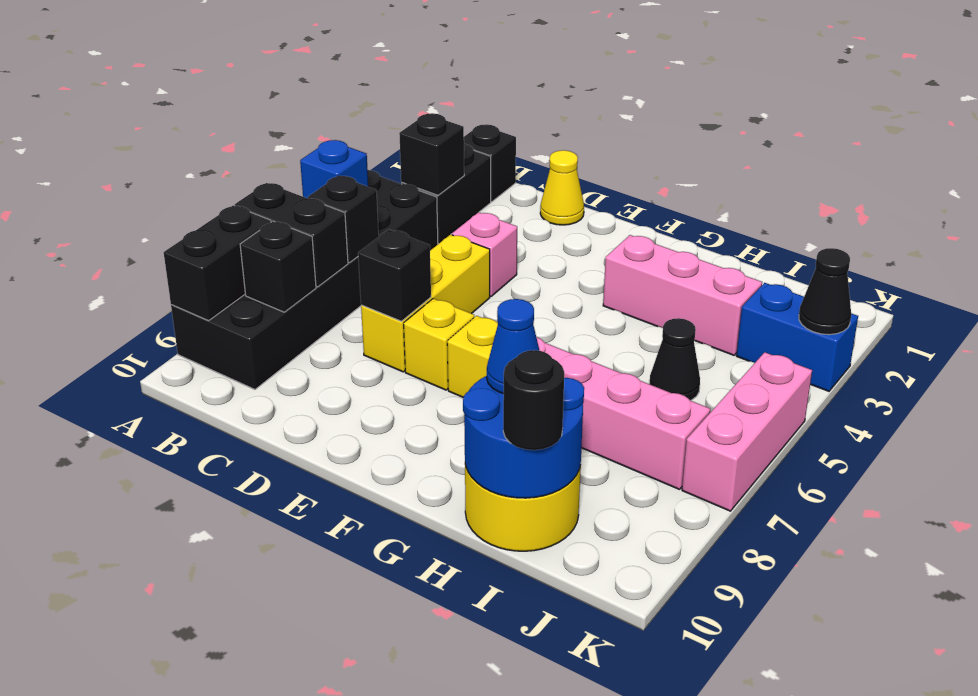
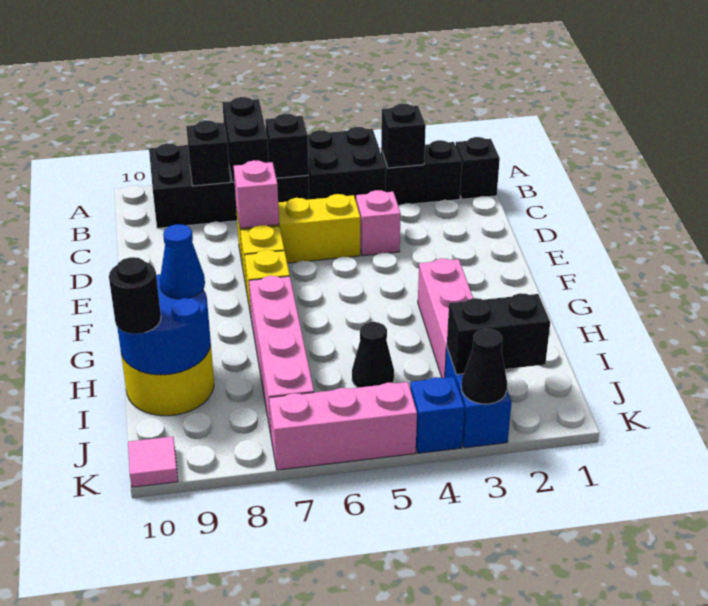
blue brick A5 level 2 -> blue brick K4 level 1
black brick A8:A9 level 2 -> black brick J2:J3 level 2
yellow cone D1 level 1 -> none
black brick D7 level 2 -> pink brick D7 level 2
none -> pink tile K10 level 1

